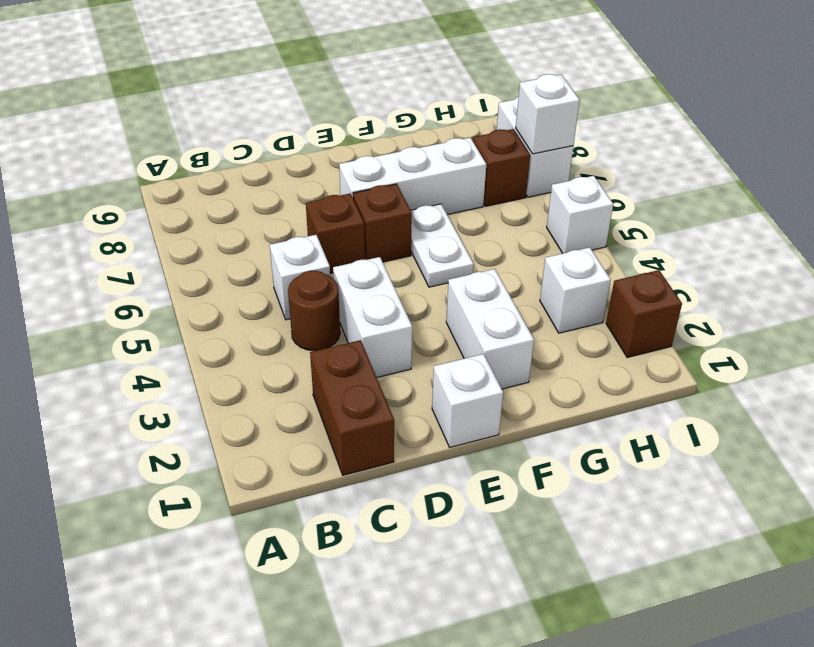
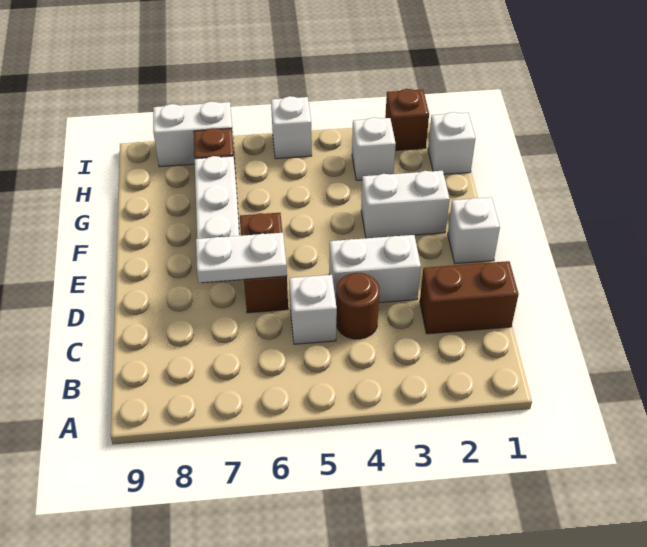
white plate F5:F6 level 1 -> white plate D6:D7 level 2
white brick I7 level 2 -> white brick H1 level 1

